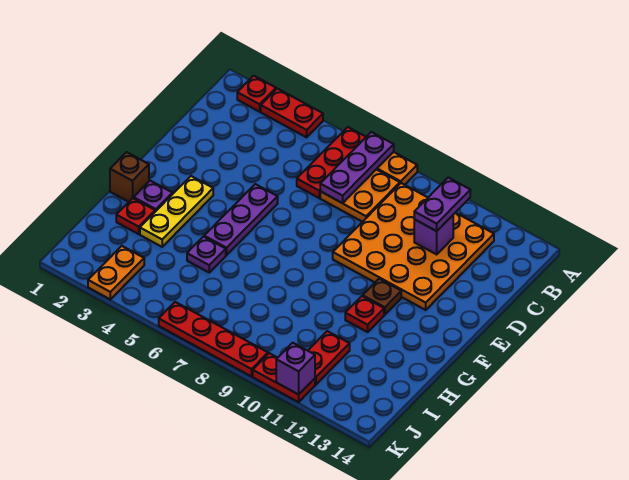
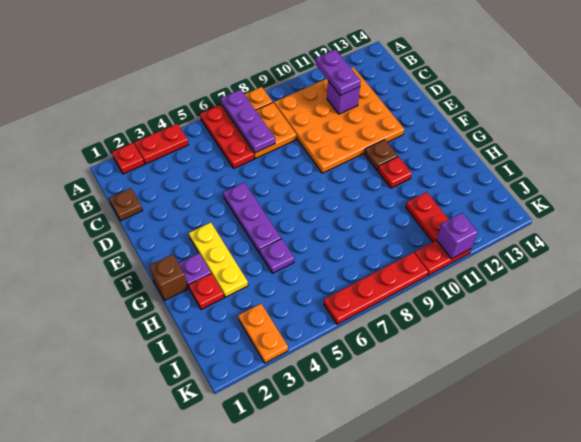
none -> brown plate C1 level 1

